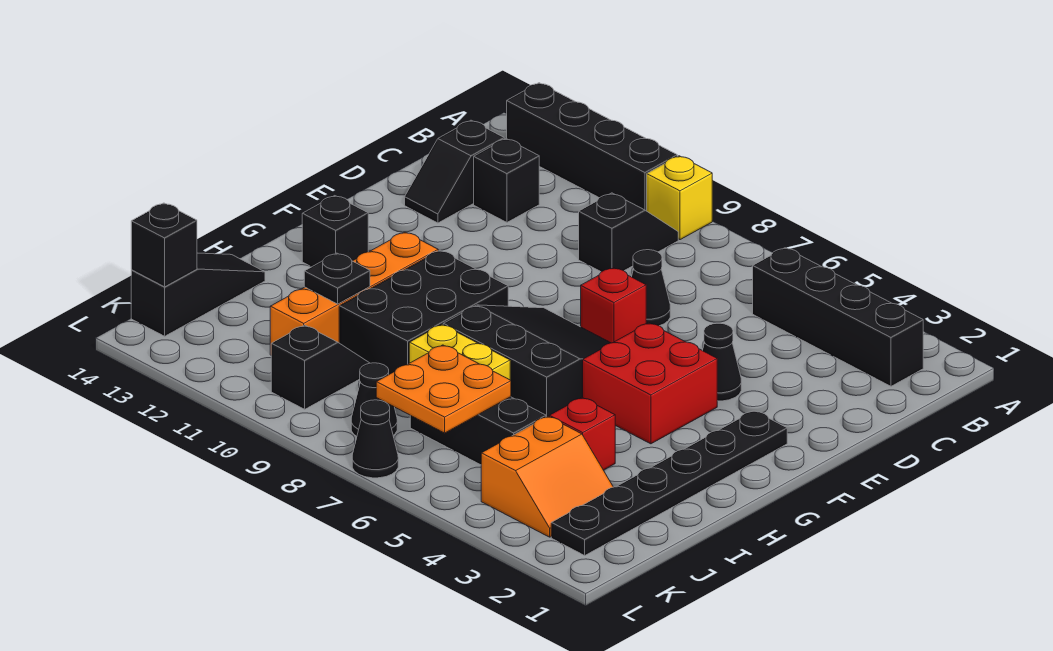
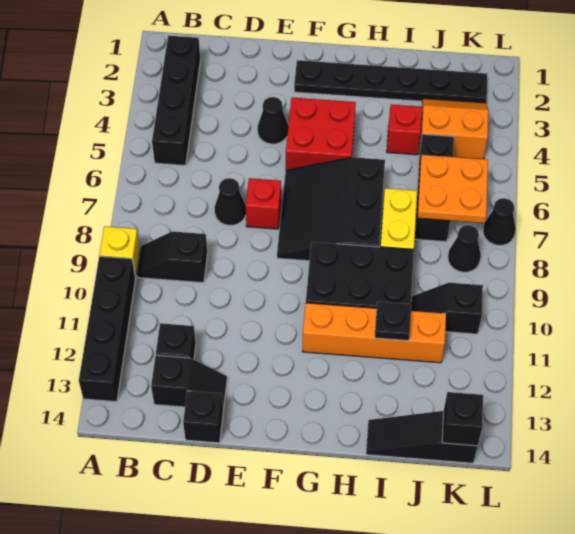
black brick G13 level 1 -> black brick D14 level 1

